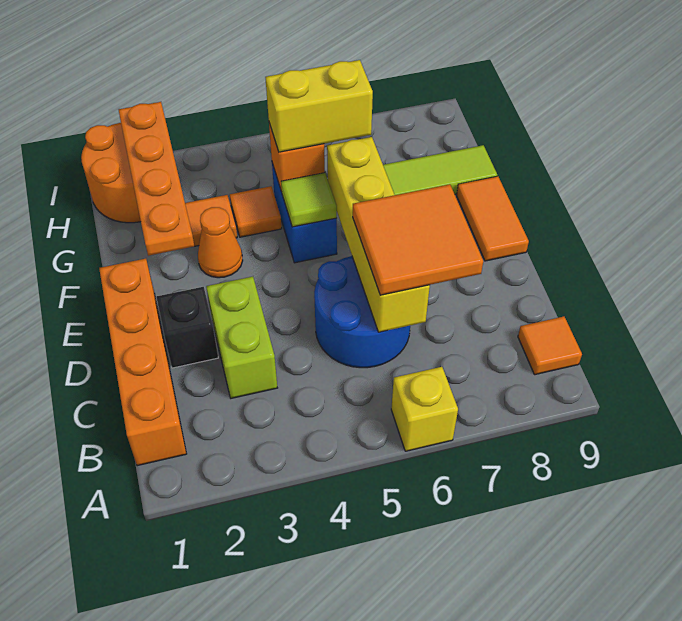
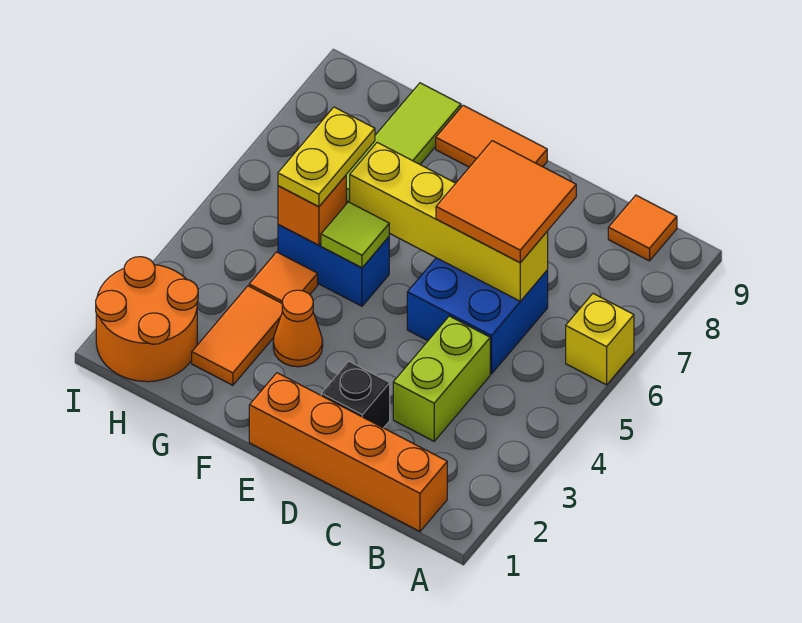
lime brick C3:D3 level 1 -> lime brick C3:C4 level 1
blue round brick C5:D6 level 1 -> blue brick C5:D6 level 1
orange plate F2:I2 level 2 -> none
yellow brick G5:G6 level 3 -> yellow plate G5:G6 level 3

